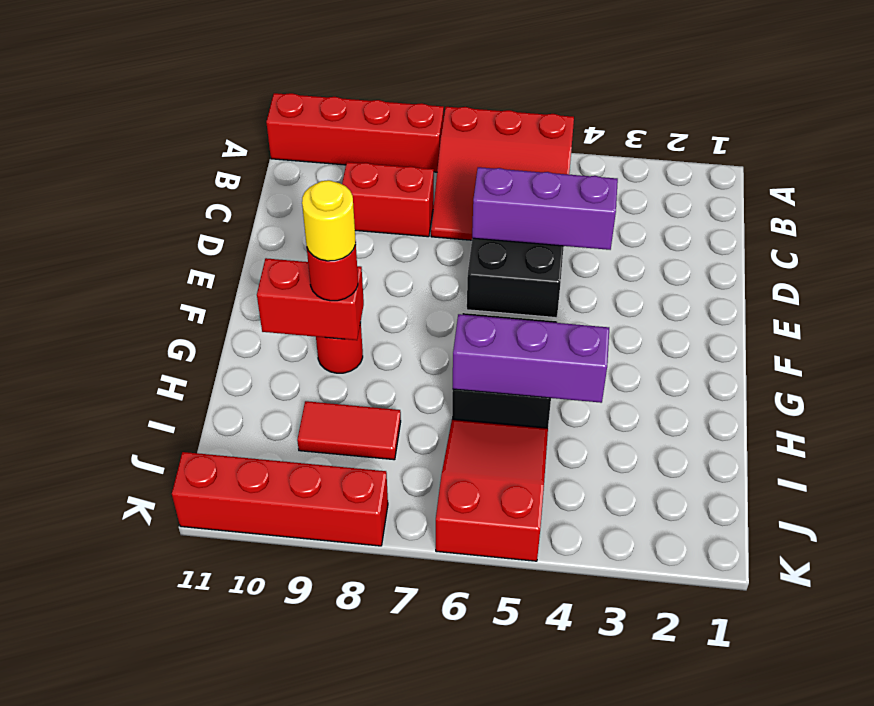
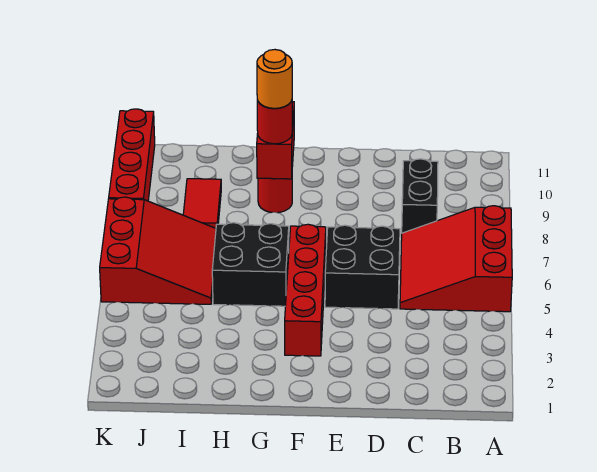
red brick A8:A11 level 1 -> red brick F3:F6 level 1
red brick C8:C9 level 1 -> black brick C8:C9 level 1
purple brick D4:D6 level 2 -> none
yellow round brick G9 level 4 -> orange round brick G9 level 4
purple brick H4:H6 level 2 -> none
red slope I5:K6 level 1 top K -> red slope I5:K7 level 1 top K

